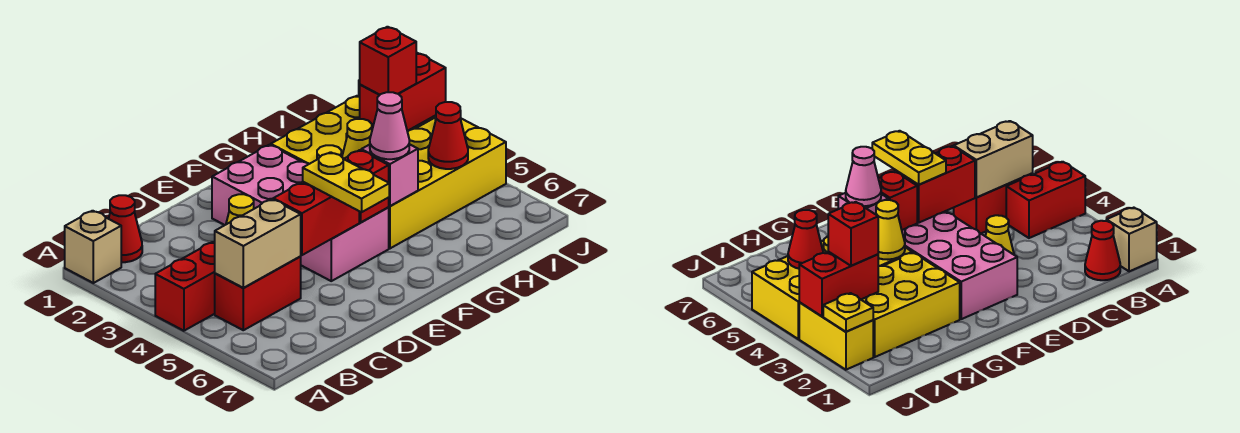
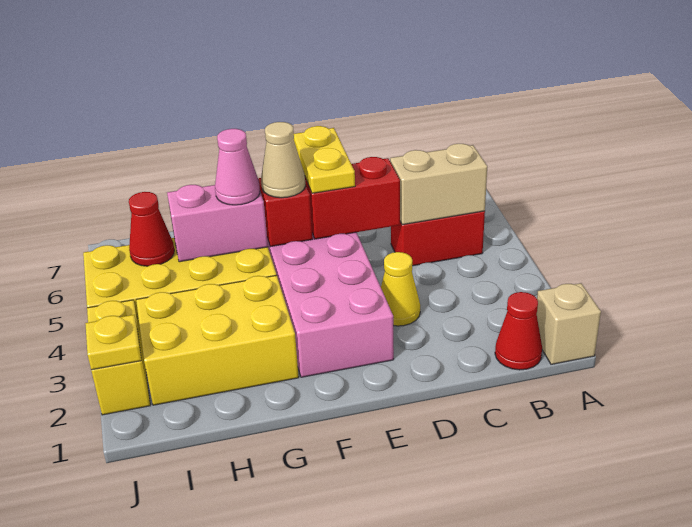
red brick A4:B4 level 1 -> none
none -> tan cone F5 level 3
yellow cone G4 level 2 -> none
pink brick G5 level 2 -> pink brick G5:H5 level 2
red brick I3:J3 level 2 -> none
red brick I3 level 3 -> none

